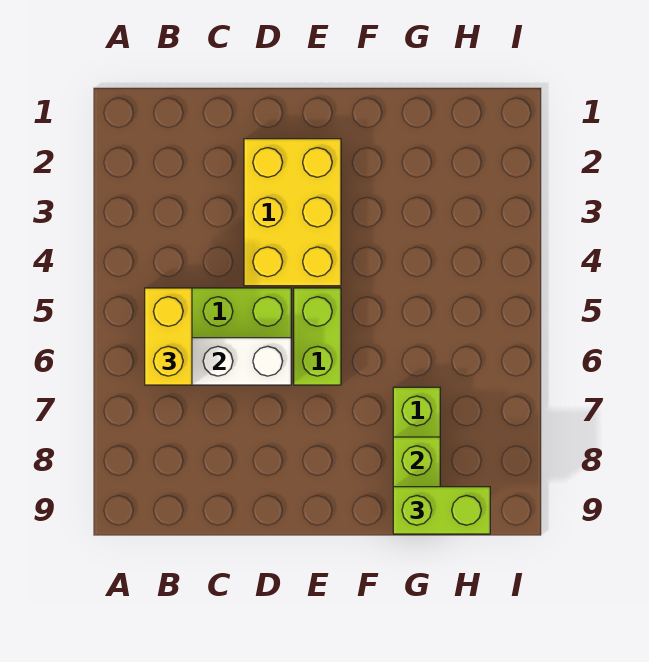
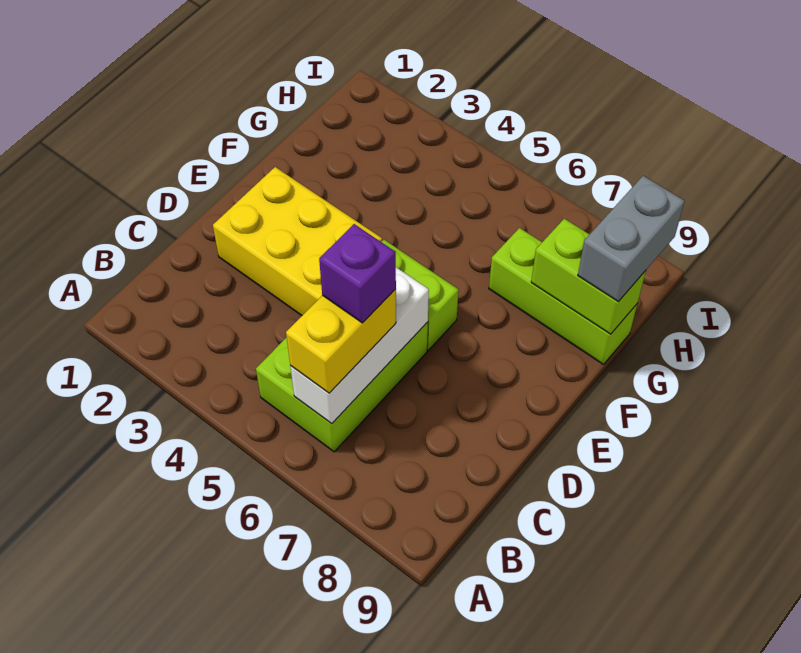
yellow brick B5:B6 level 3 -> yellow brick B6:C6 level 3
none -> purple brick C6 level 4
lime brick G9:H9 level 3 -> grey brick G9:H9 level 3

